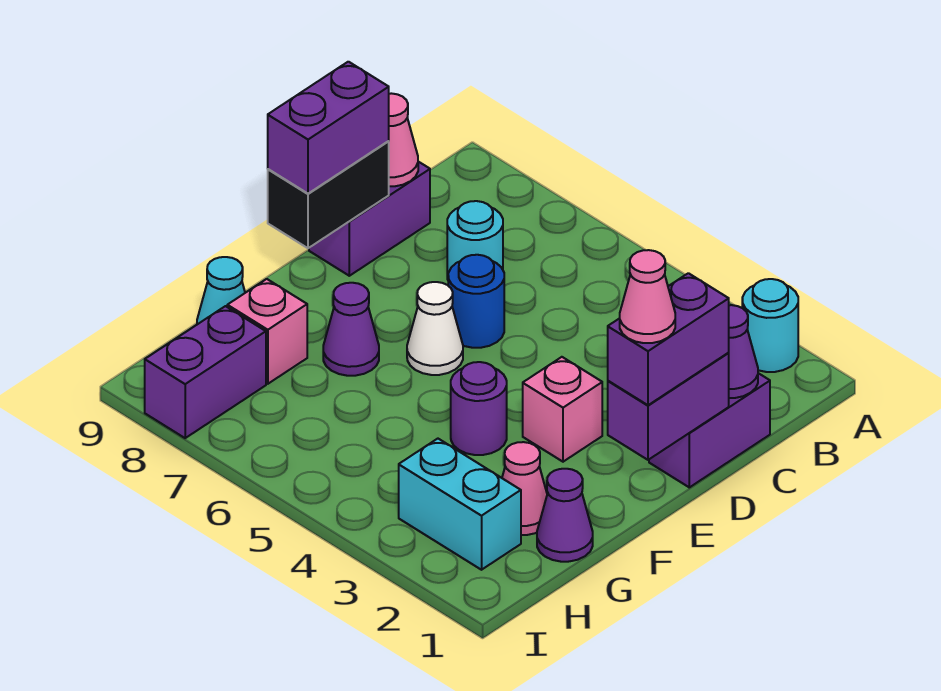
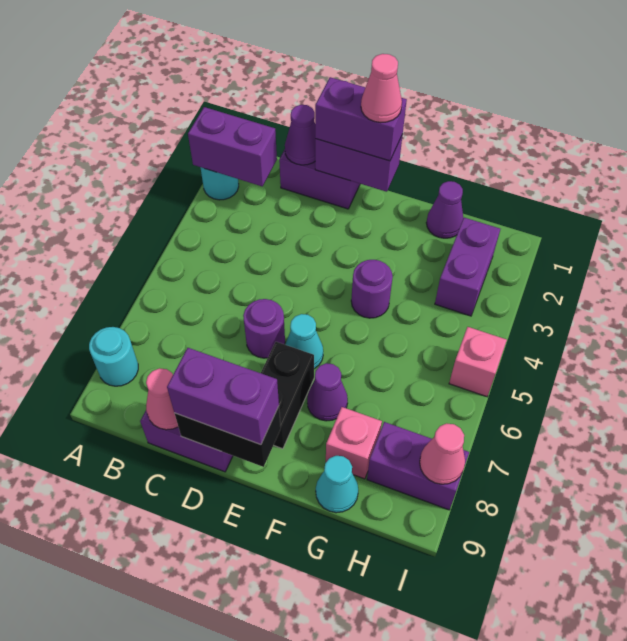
none -> purple brick A2:B2 level 2
cyan round brick C7 level 1 -> cyan round brick A8 level 1
blue round brick D6 level 1 -> purple round brick D6 level 1
pink brick E3 level 1 -> pink brick I5 level 1
white cone E6 level 1 -> cyan cone E6 level 1
none -> black brick E7:E8 level 1
pink cone G2 level 1 -> pink cone I8 level 2
cyan brick H2:H3 level 1 -> purple brick H2:H3 level 1

